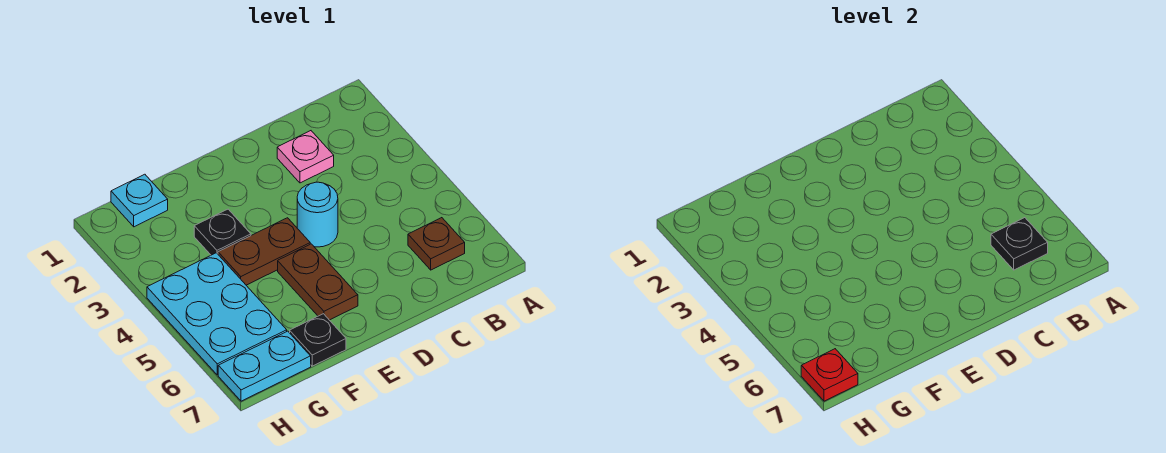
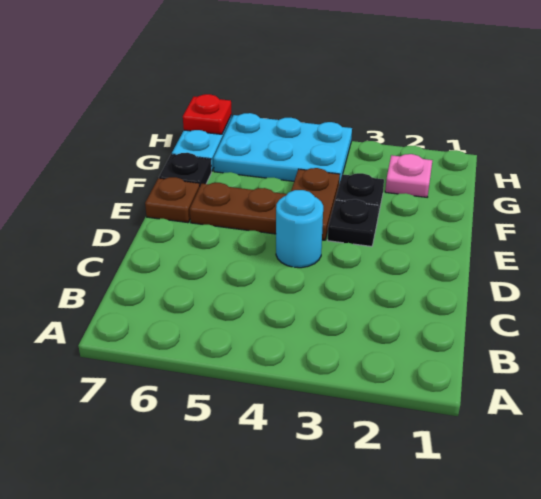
brown plate B6 level 1 -> brown plate E7 level 1
black plate B6 level 2 -> black plate E3 level 1
pink plate C2 level 1 -> pink plate G2 level 1
cyan plate G1 level 1 -> none

